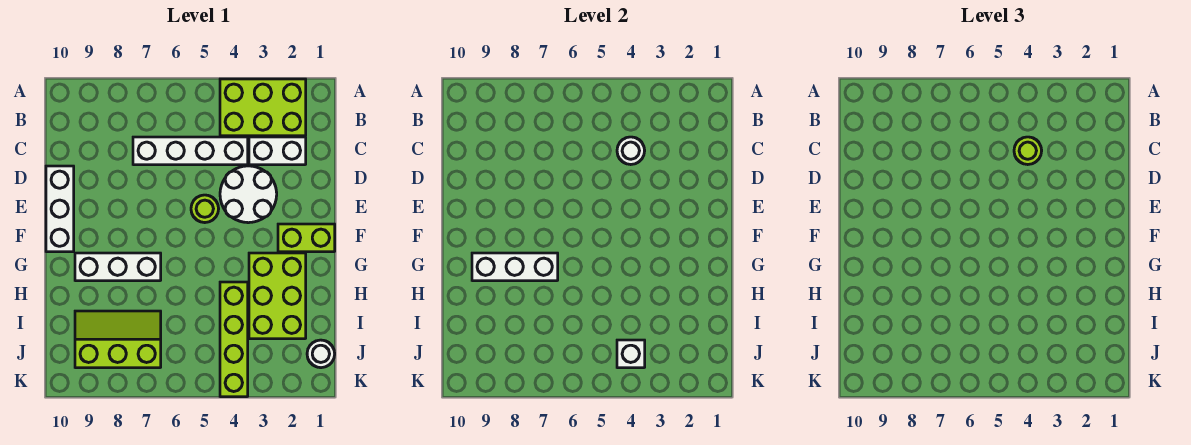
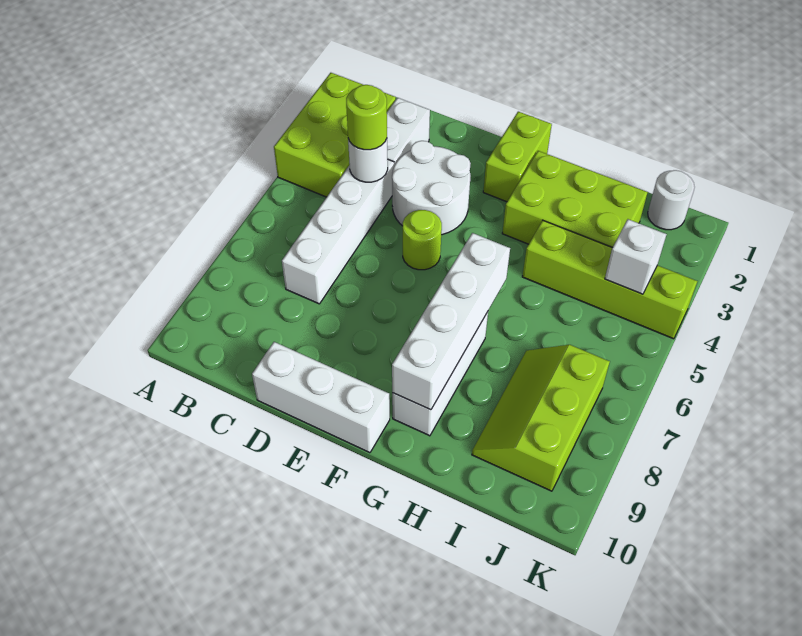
white brick G7:G9 level 2 -> white brick G6:G9 level 2

